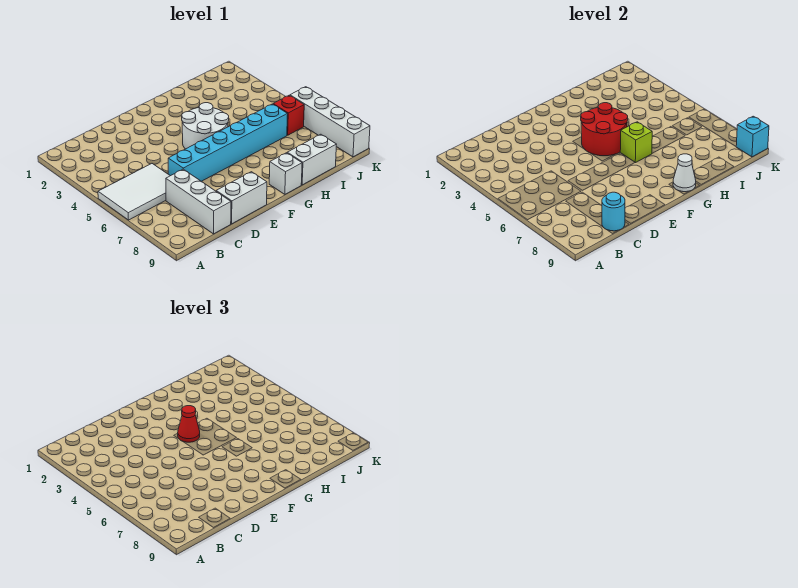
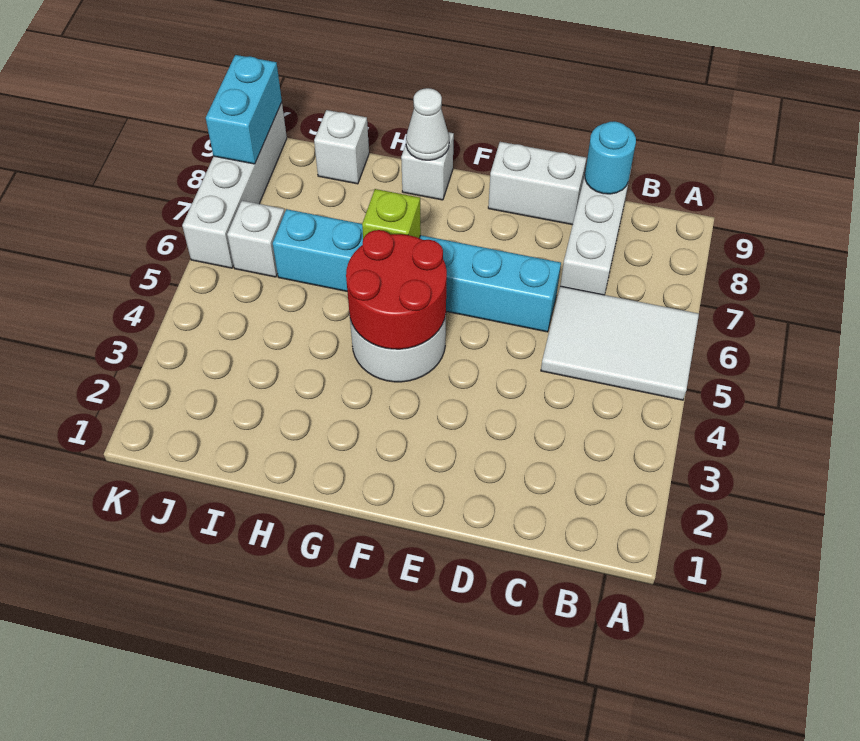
red cone F4 level 3 -> none
white brick H9:I9 level 1 -> white brick I9 level 1
red brick J6 level 1 -> white brick J6 level 1
cyan brick K9 level 2 -> cyan brick K8:K9 level 2

